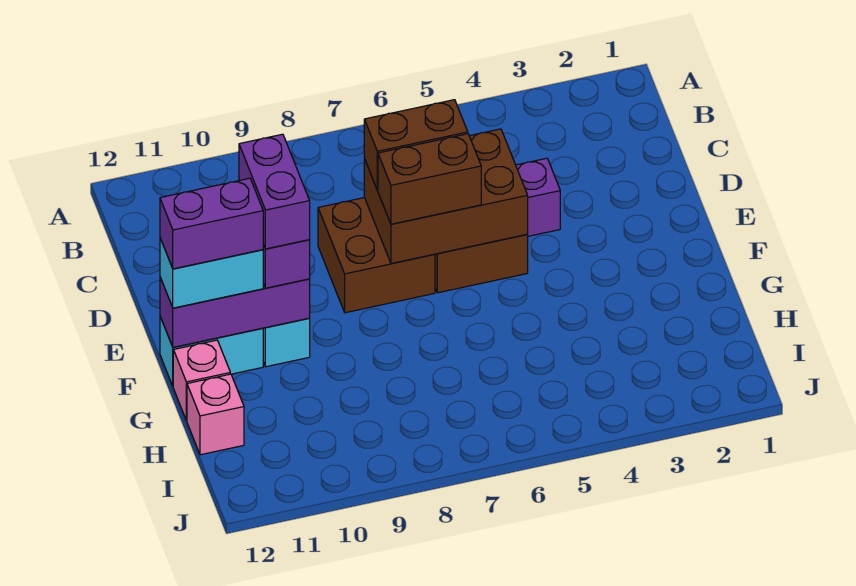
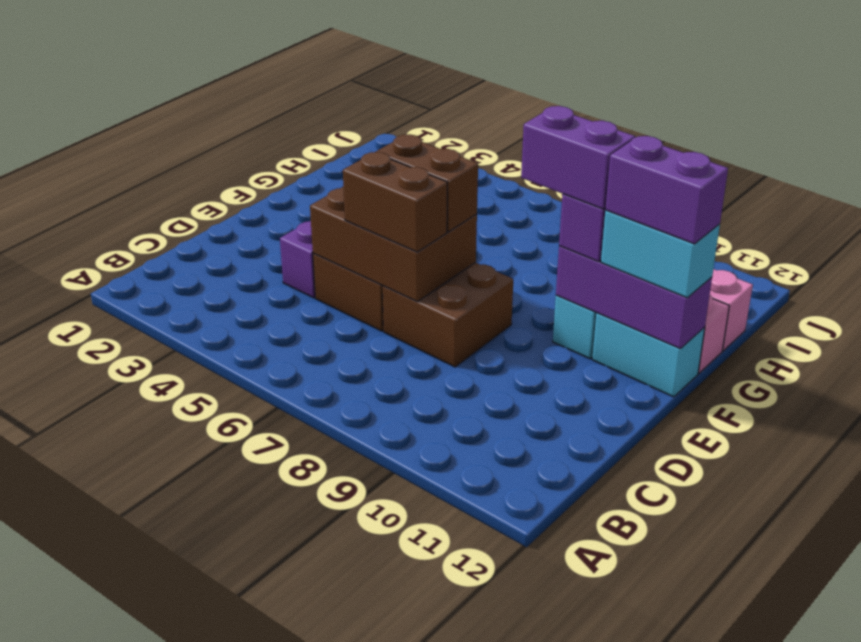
purple brick E10:F10 level 4 -> purple brick F9:F10 level 4

